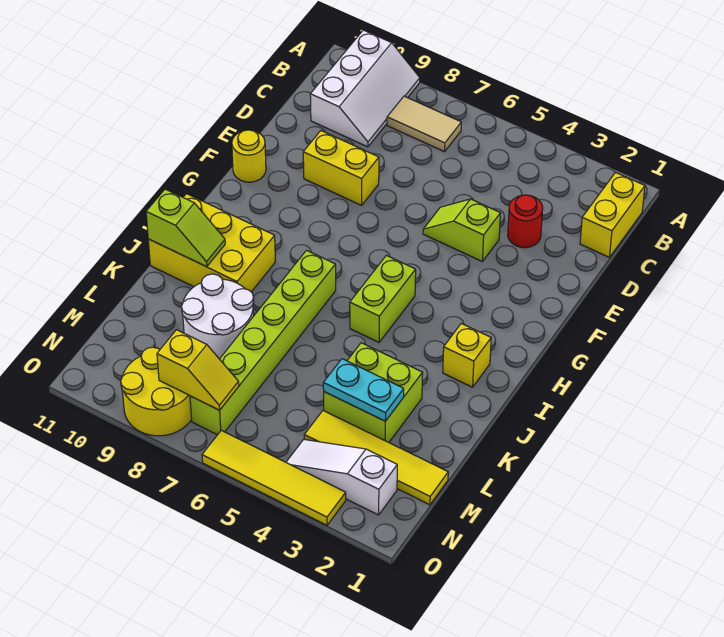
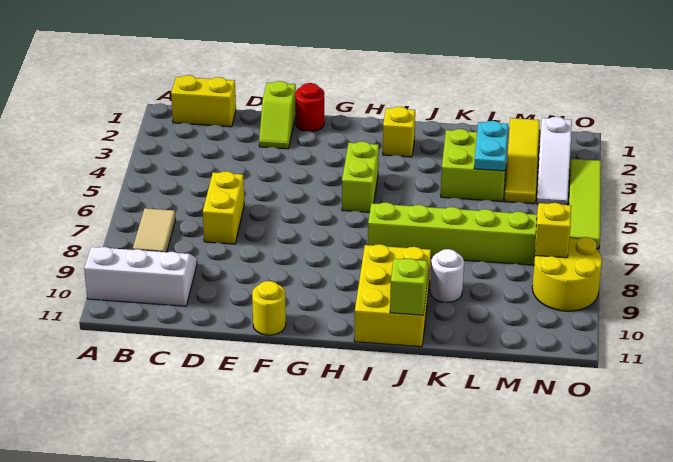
red round brick D3 level 1 -> red round brick F1 level 1
lime slope E4:E5 level 1 top 4 -> lime slope E1:E2 level 1 top 1
yellow brick E8:E9 level 1 -> yellow brick D6:D7 level 1
lime brick H5:I5 level 1 -> lime brick H4:H5 level 1
white round brick K8:L9 level 1 -> white round brick K9 level 1
yellow tile O3:O6 level 1 -> lime tile O3:O6 level 1

